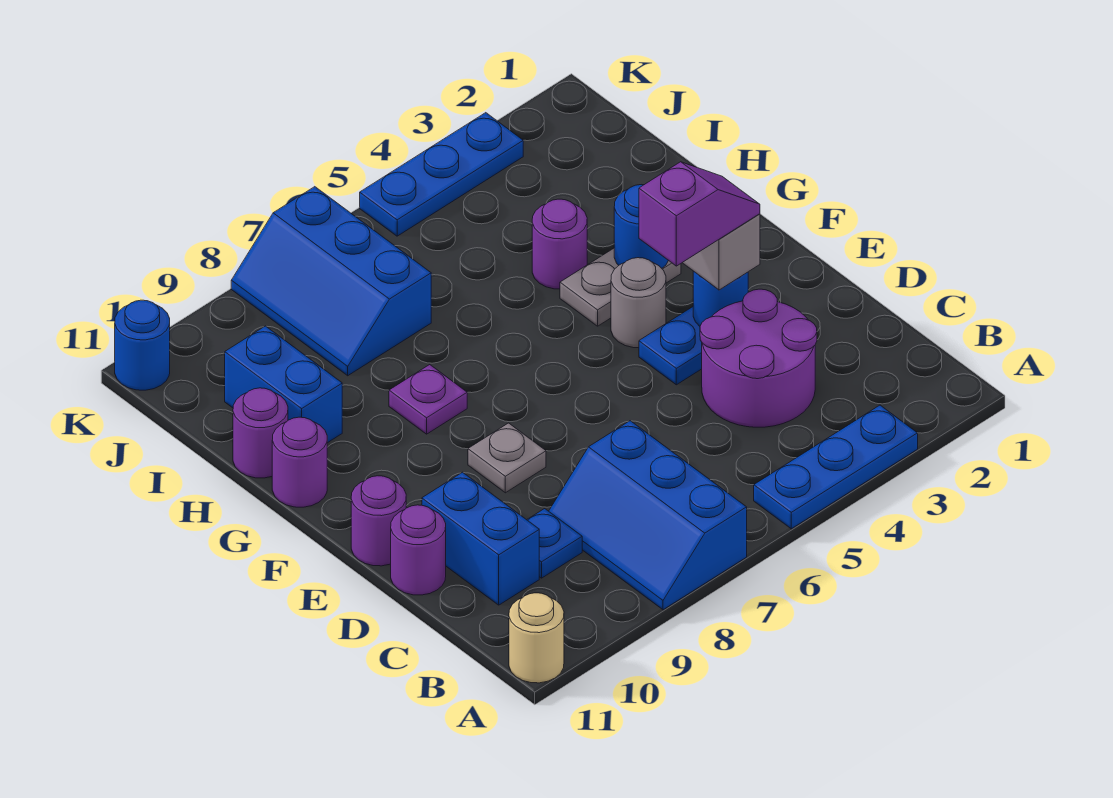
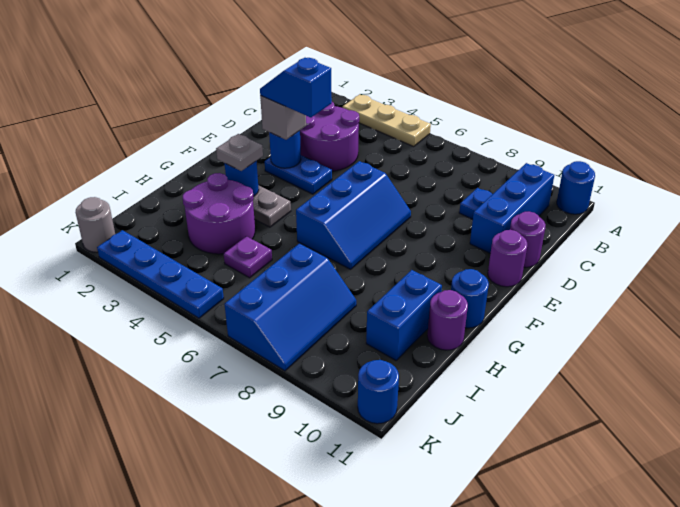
blue plate A3:A5 level 1 -> tan plate A3:A5 level 1
blue slope A7:C8 level 1 top 7 -> blue slope E6:G7 level 1 top 6
tan round brick A11 level 1 -> blue round brick A11 level 1
blue brick C10:D10 level 1 -> blue brick B10:D10 level 1
purple slope E3:E4 level 4 top 4 -> blue slope E3:E4 level 4 top 4
grey plate E8 level 1 -> grey plate G3 level 3
grey round brick F4 level 1 -> grey round brick K1 level 1
purple plate G8 level 1 -> purple plate I5 level 1
purple round brick G11 level 1 -> blue round brick G11 level 1
purple round brick H4 level 1 -> purple round brick H3:I4 level 1
blue plate K3:K5 level 1 -> blue plate K2:K5 level 1

